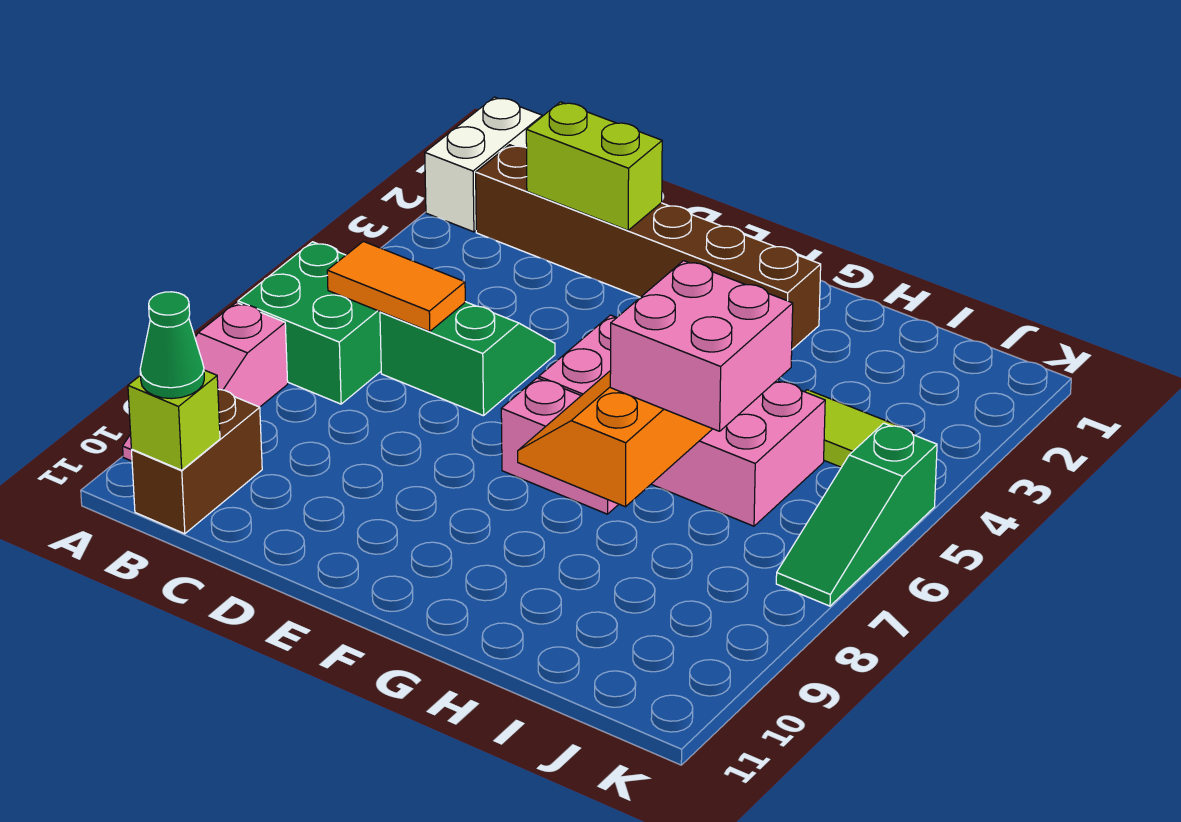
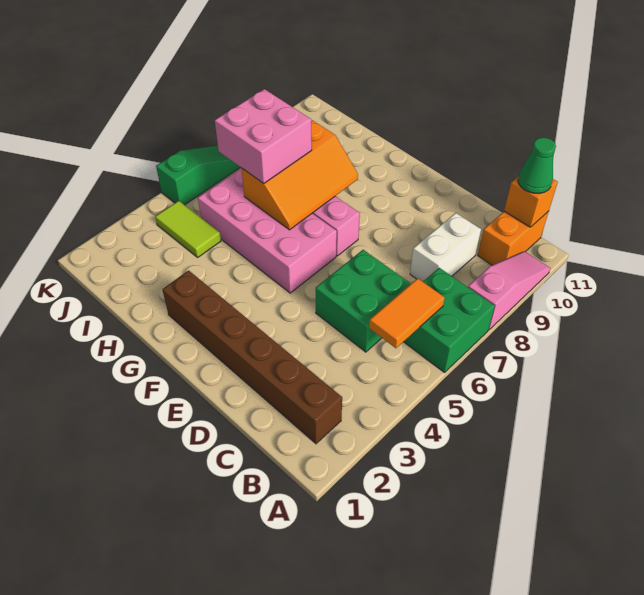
white brick A1:A2 level 1 -> white brick C8:C9 level 1
orange tile B6:C6 level 2 -> orange tile B5:B6 level 2
brown brick B10:B11 level 1 -> orange brick B10:B11 level 1
lime brick B11 level 2 -> orange brick B11 level 2
lime brick C2:D2 level 2 -> none
green slope C5:D6 level 1 top 6 -> green brick C5:D6 level 1

